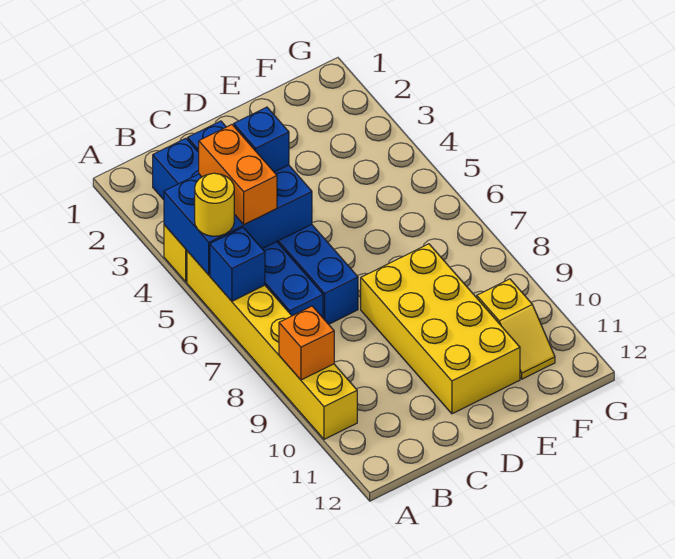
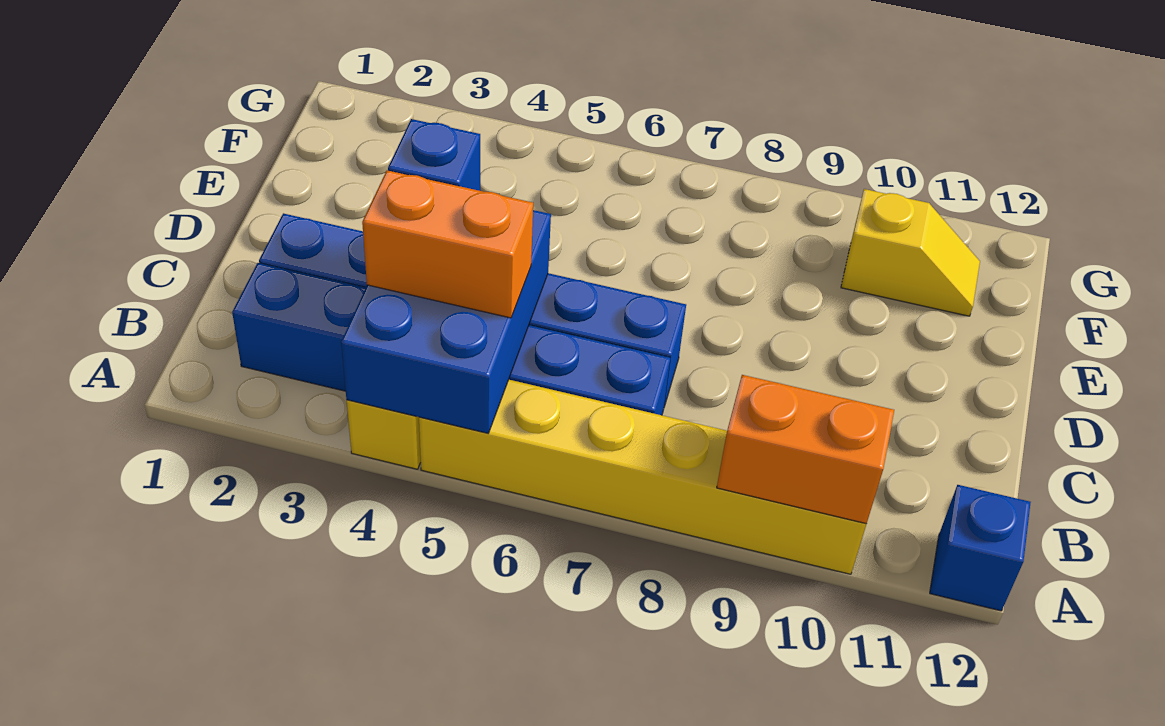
yellow round brick A5 level 3 -> none
blue brick A6 level 2 -> blue brick A12 level 1
orange brick A9 level 2 -> orange brick A9:A10 level 2
yellow brick D8:E11 level 1 -> none

